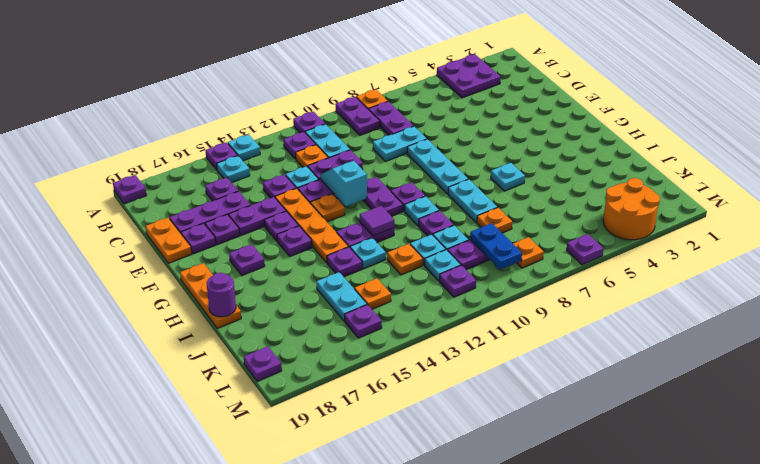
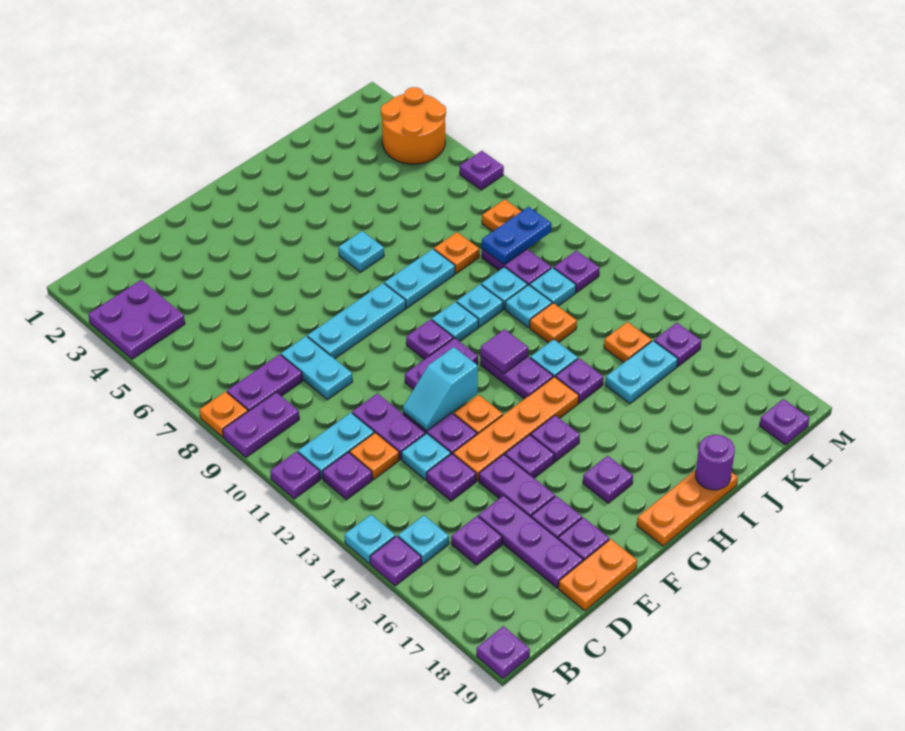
purple plate I10 level 1 -> cyan plate I10 level 1

